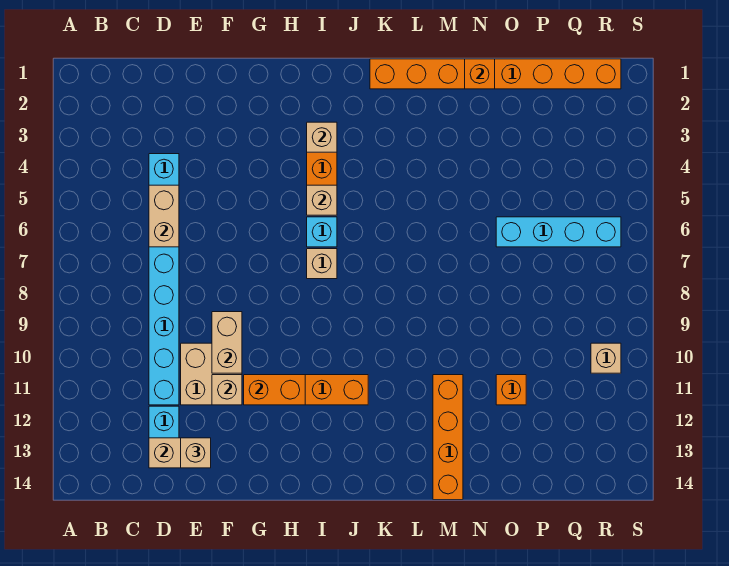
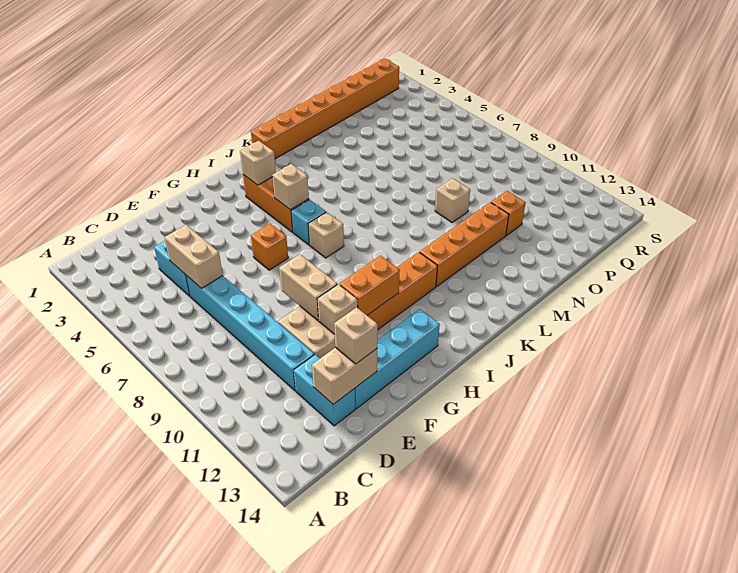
orange brick M11:M14 level 1 -> orange brick K11:N11 level 1
orange brick N1 level 2 -> orange brick G6 level 1
cyan brick O6:R6 level 1 -> cyan brick E13:H13 level 1
tan brick R10 level 1 -> tan brick N9 level 1

